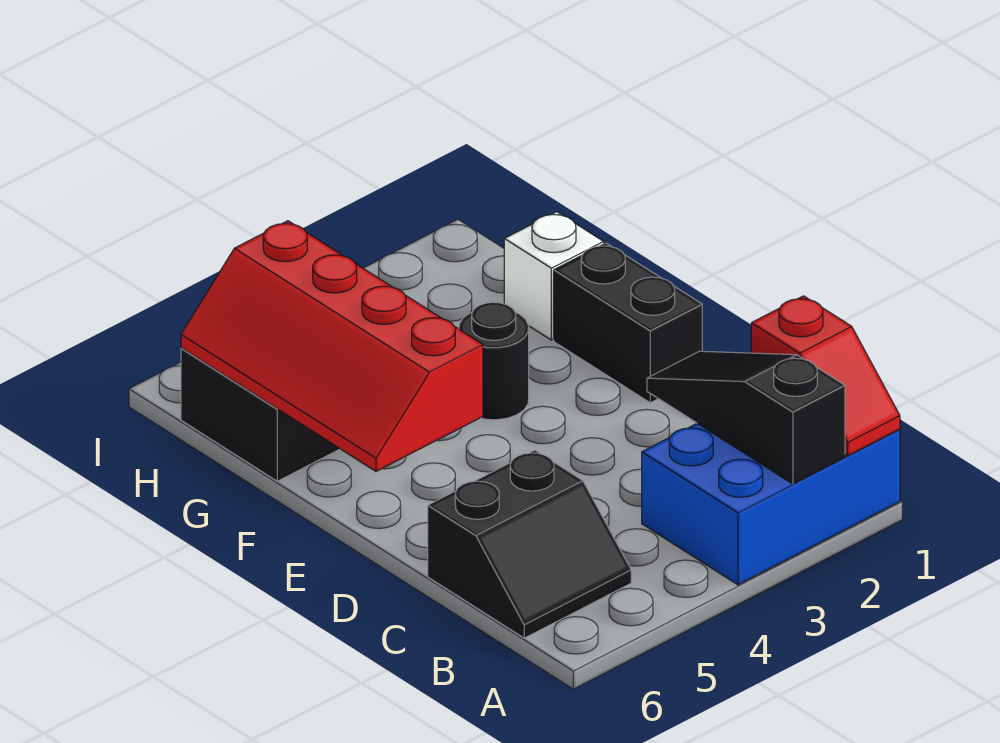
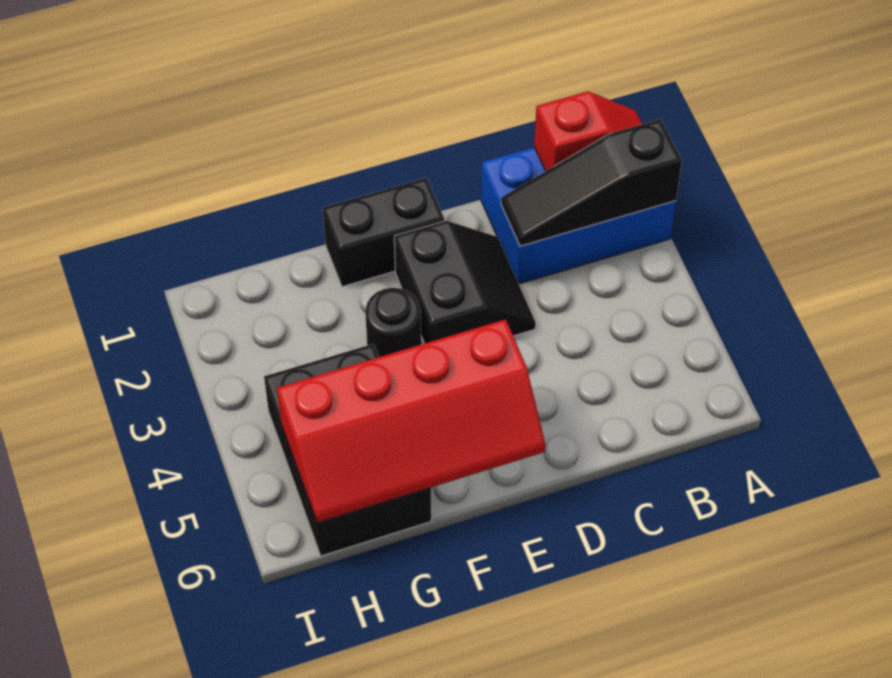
blue brick A1:B3 level 1 -> blue brick A1:C2 level 1
black slope B5:C6 level 1 top C -> black slope D2:E3 level 1 top E
white brick G1 level 1 -> none

